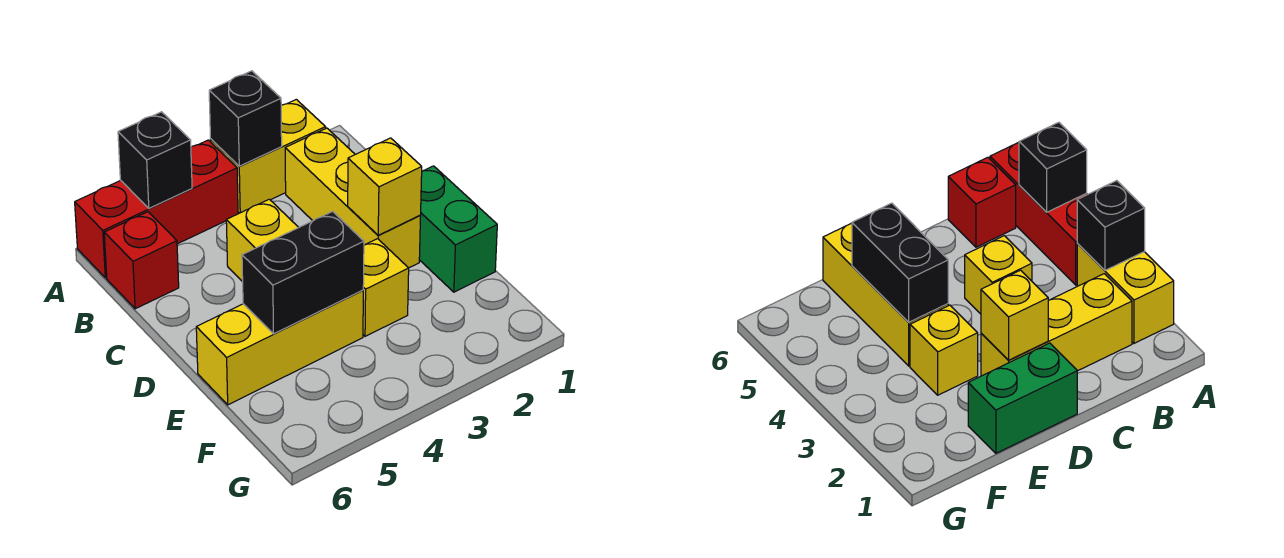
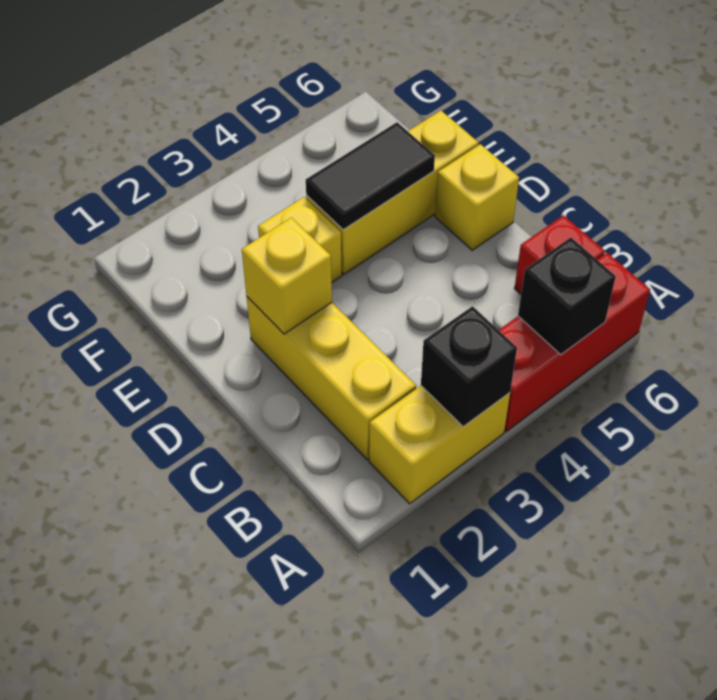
yellow brick C4 level 1 -> yellow brick D6 level 1
green brick D1:E1 level 1 -> none
black brick E4:E5 level 2 -> black tile E4:E5 level 2

